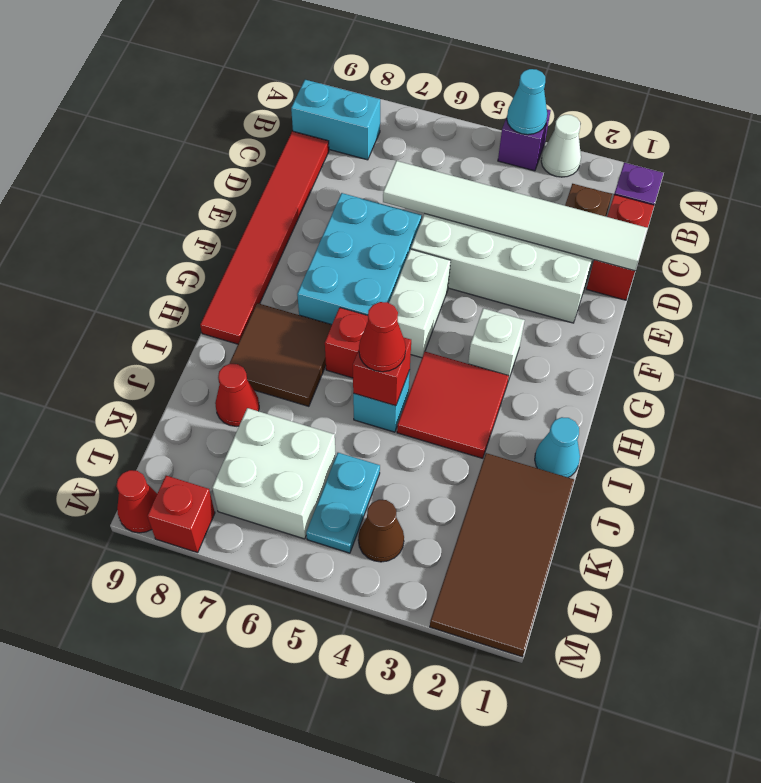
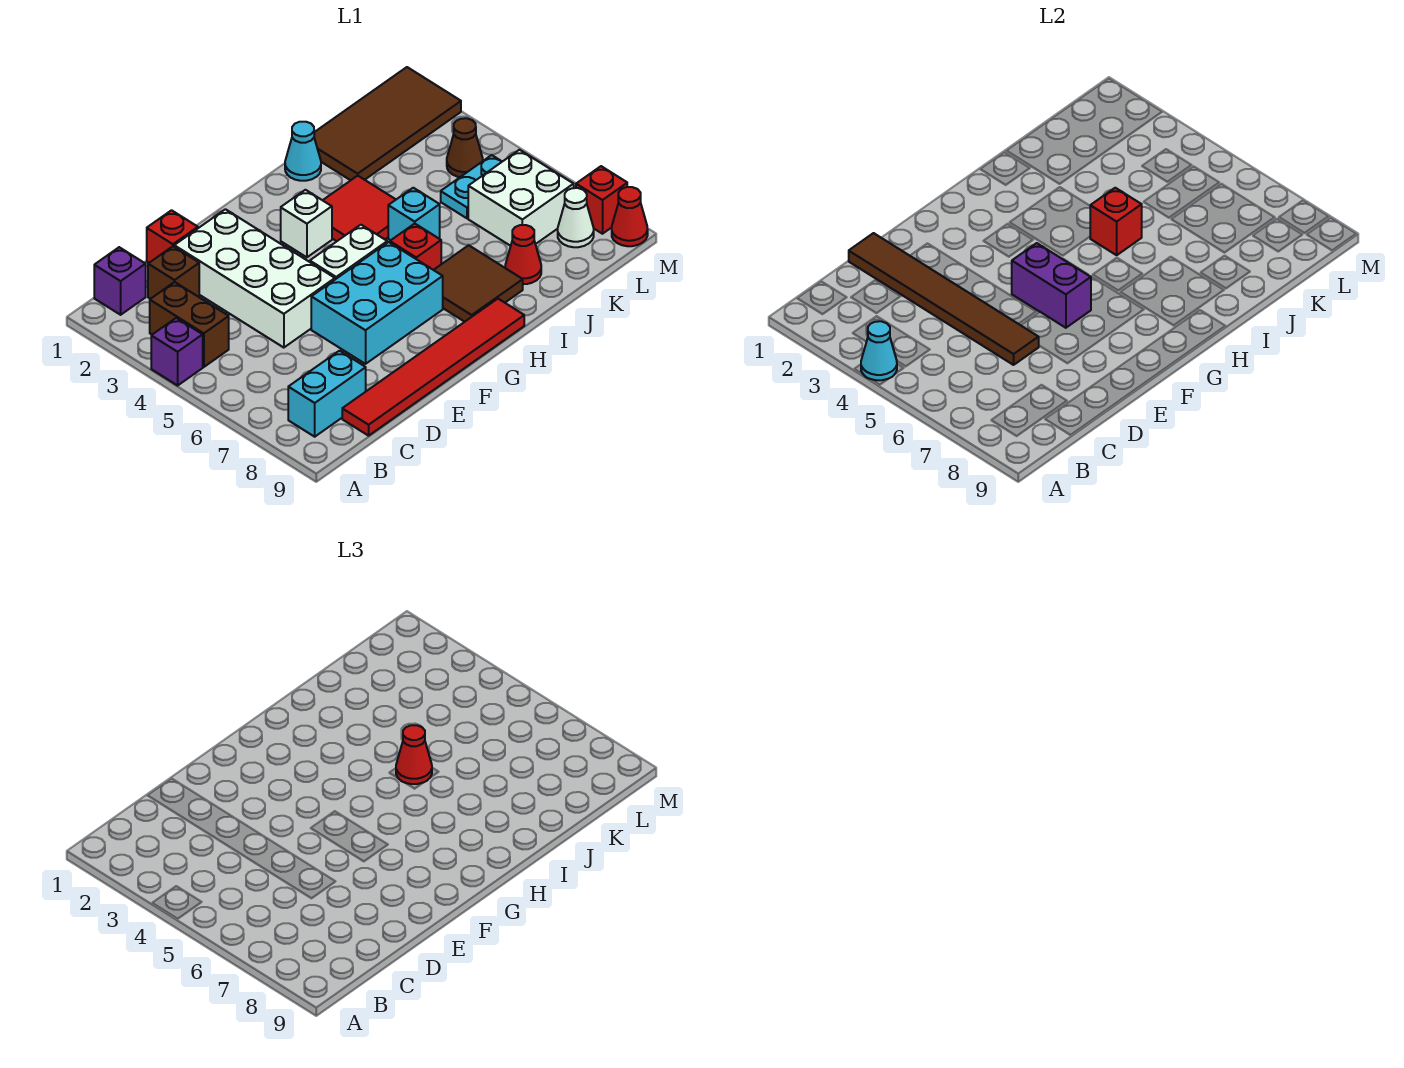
white cone A3 level 1 -> white cone L8 level 1
none -> brown brick B3:B4 level 1
cyan brick B8:B9 level 1 -> cyan brick B8:C8 level 1
red brick C1:D1 level 1 -> red brick D1 level 1
white tile D1:D6 level 2 -> brown tile D1:D6 level 2
none -> purple brick F5:F6 level 2

